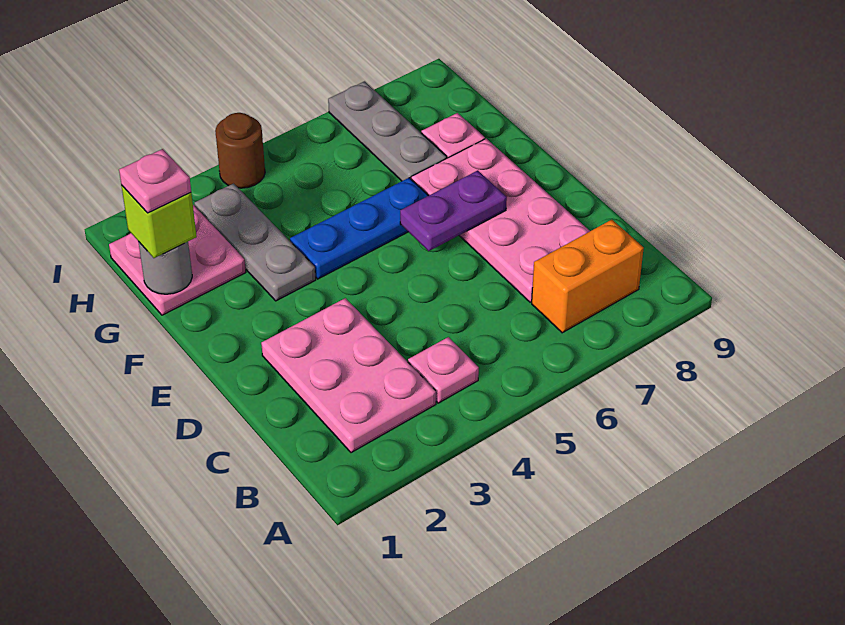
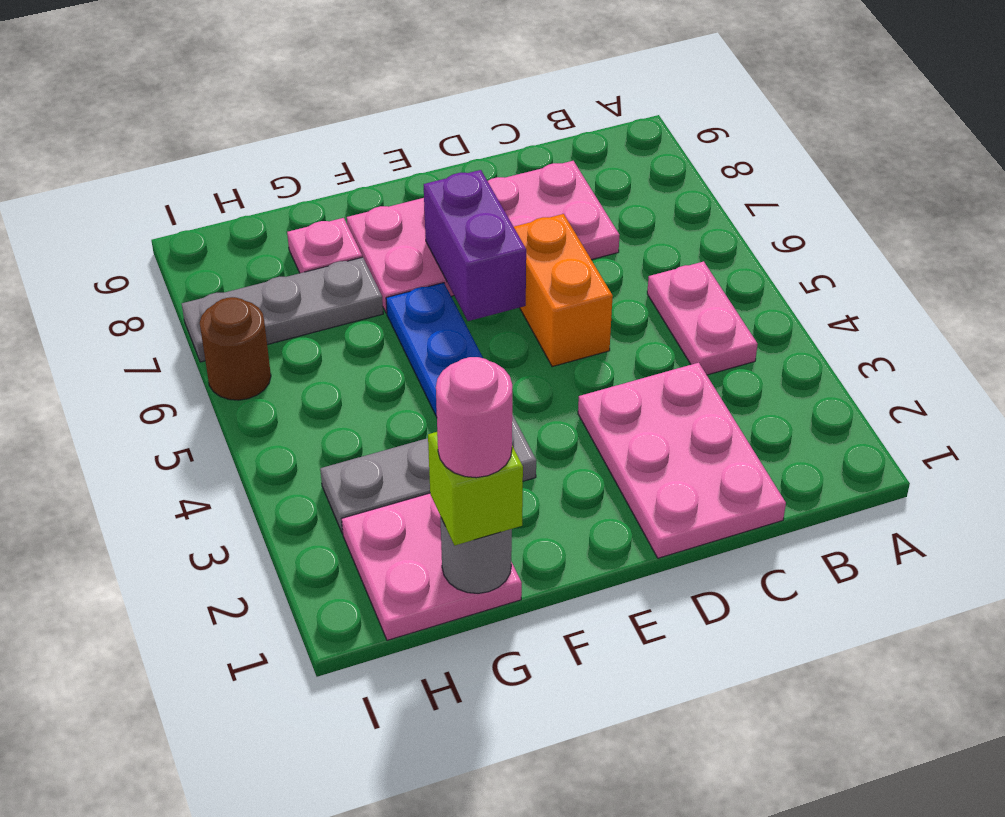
pink plate B2:D3 level 1 -> pink plate C1:D3 level 1
pink plate B4 level 1 -> pink plate B4:B5 level 1
orange brick B7:B8 level 1 -> orange brick D5:D6 level 1
purple plate E6:E7 level 2 -> purple brick E6:E7 level 2
pink plate G1 level 4 -> pink round brick G1 level 4
brown round brick I4 level 1 -> brown round brick I6 level 1

